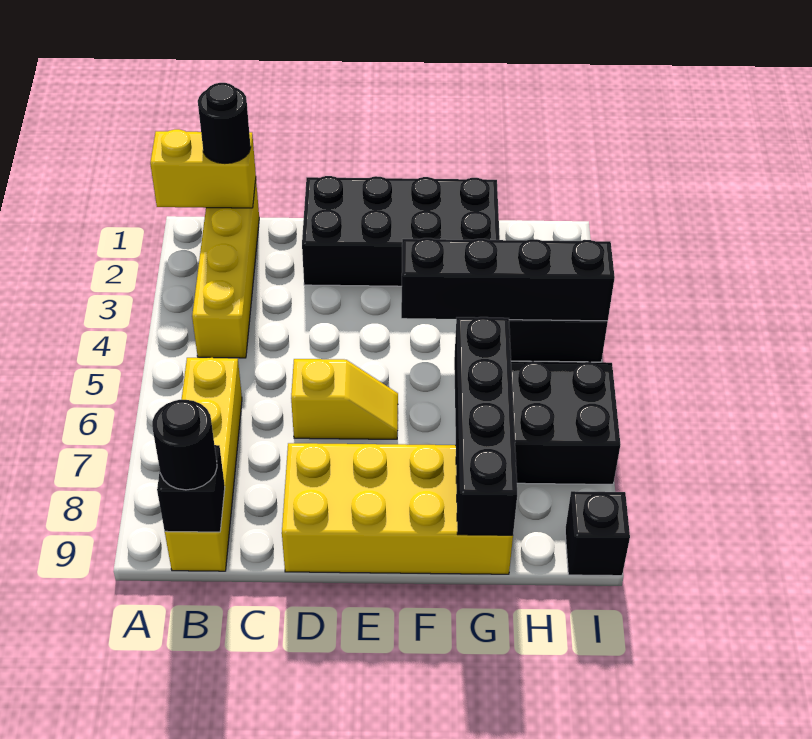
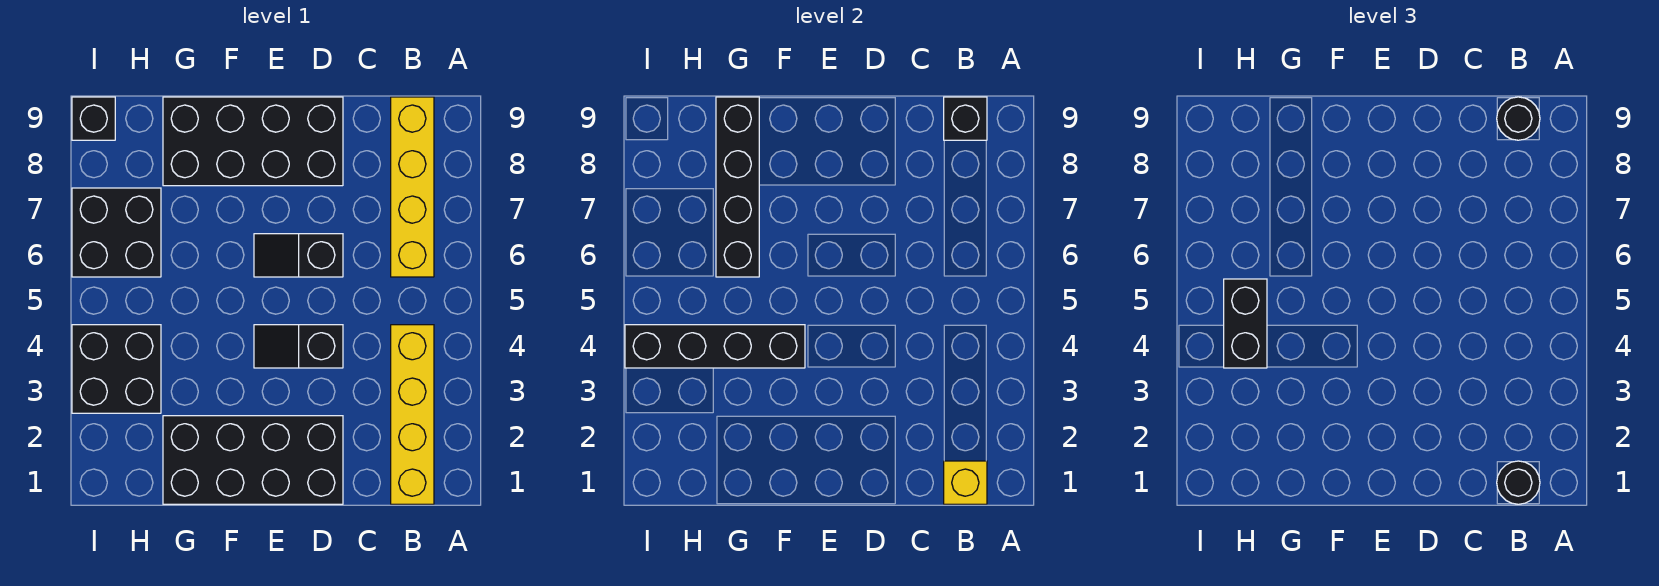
yellow brick A1:B1 level 2 -> yellow brick B1 level 2
none -> black slope D4:E4 level 1 top D
yellow slope D6:E6 level 1 top D -> black slope D6:E6 level 1 top D
yellow brick D8:G9 level 1 -> black brick D8:G9 level 1
none -> black brick H4:H5 level 3

